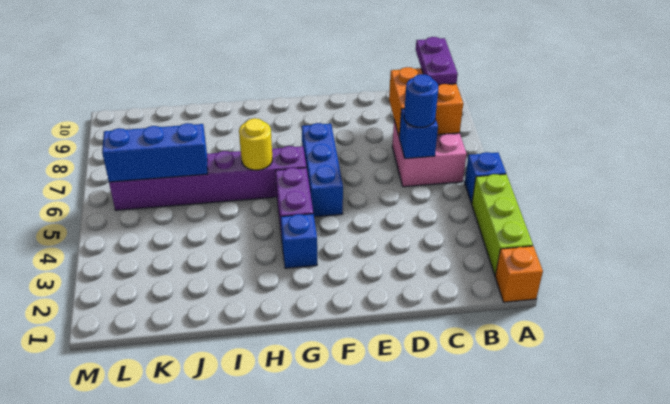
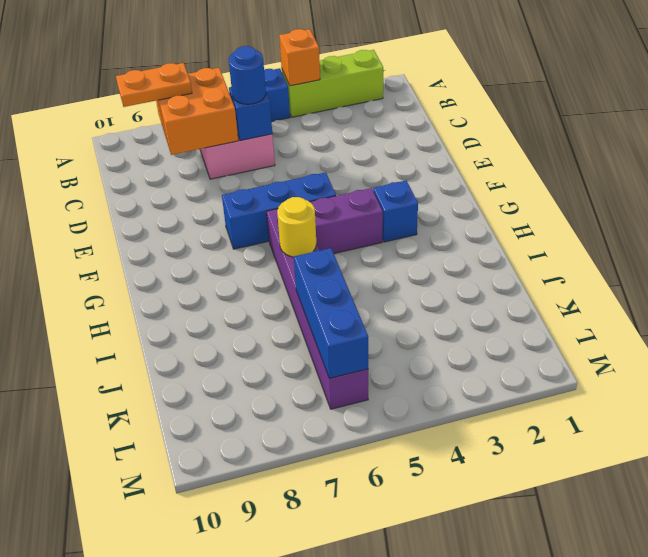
orange brick A1 level 1 -> orange brick A4 level 2
purple plate B8:B9 level 3 -> orange plate B8:B9 level 3

